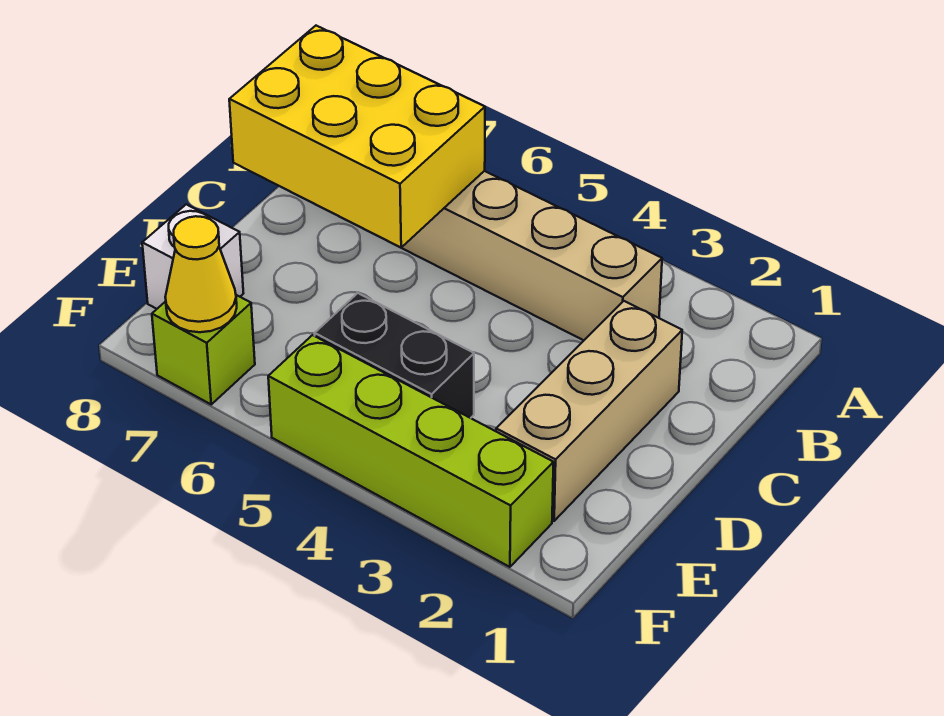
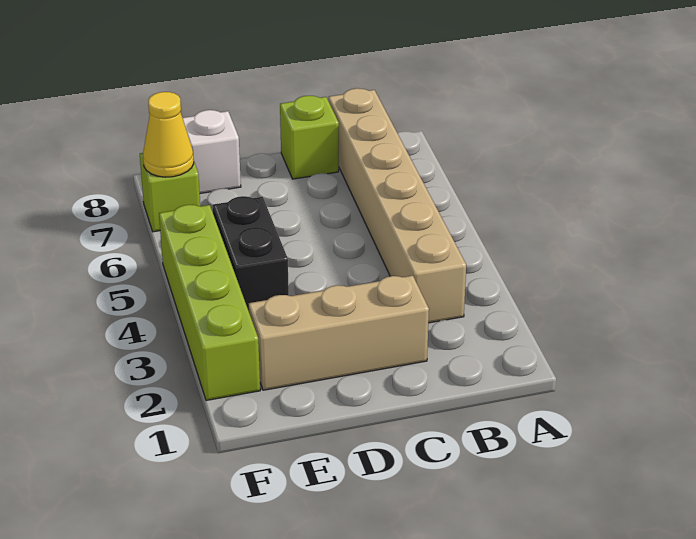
yellow brick B6:C8 level 2 -> none
none -> lime brick C8 level 1

